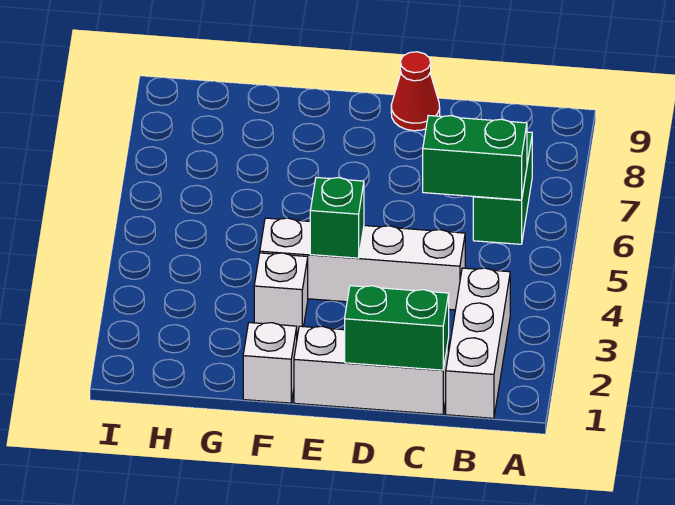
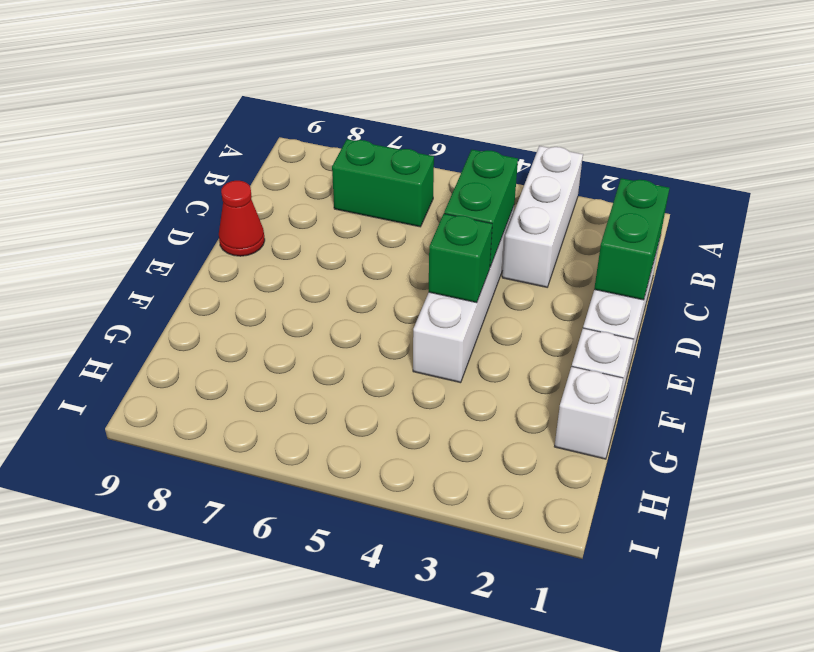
white brick B1:B3 level 1 -> white brick A3:C3 level 1
green brick B6:C6 level 2 -> green brick C4:D4 level 2
white brick F3 level 1 -> white brick G1 level 1

